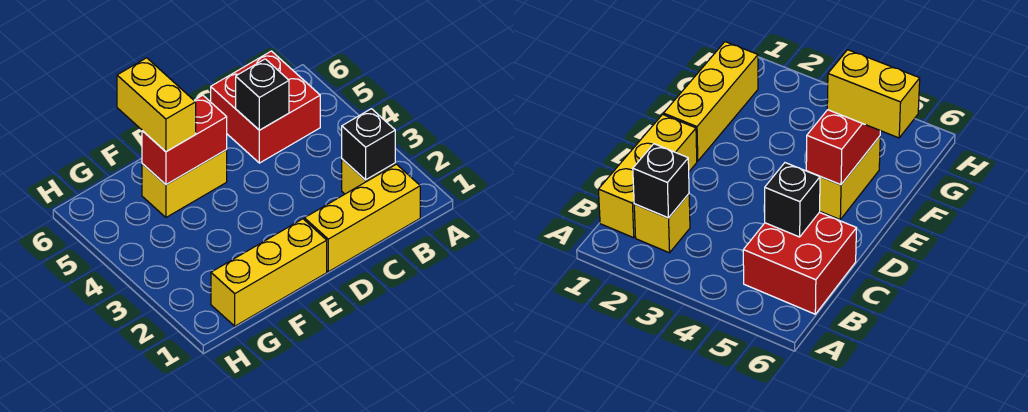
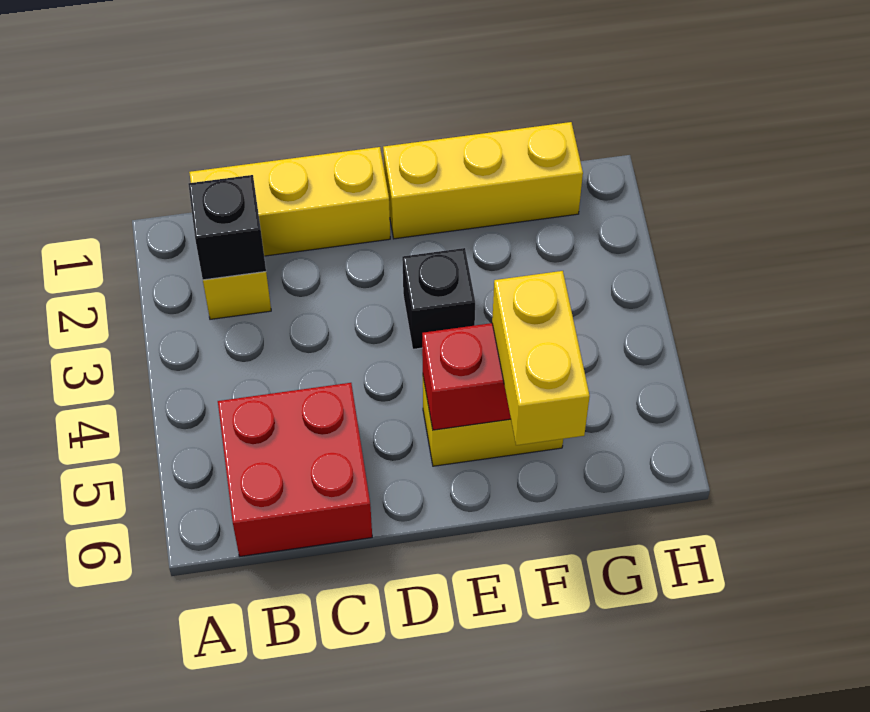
black brick C5 level 2 -> black brick E3 level 1

